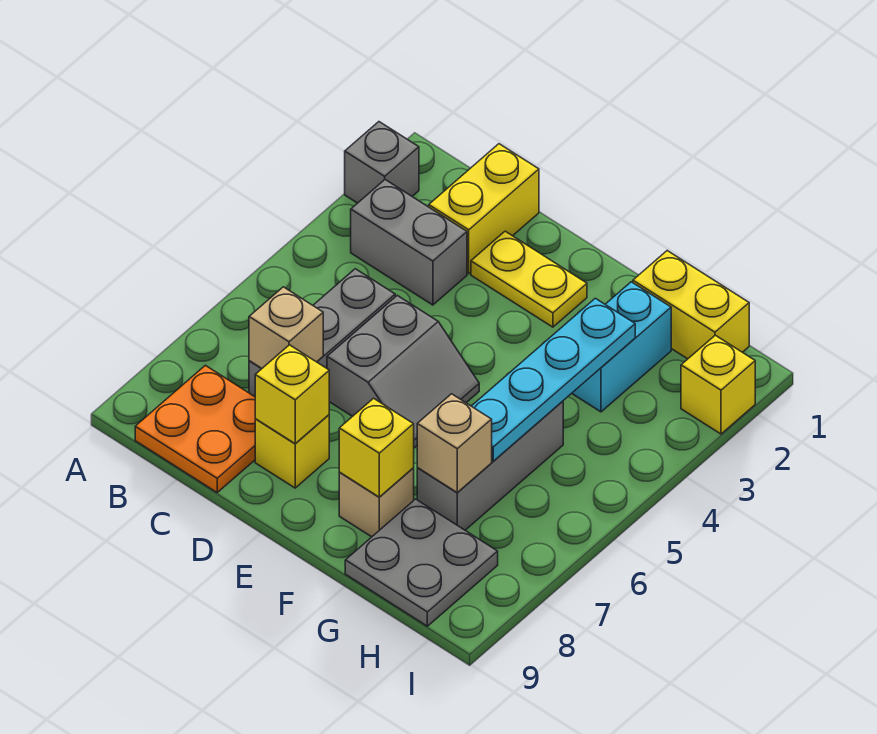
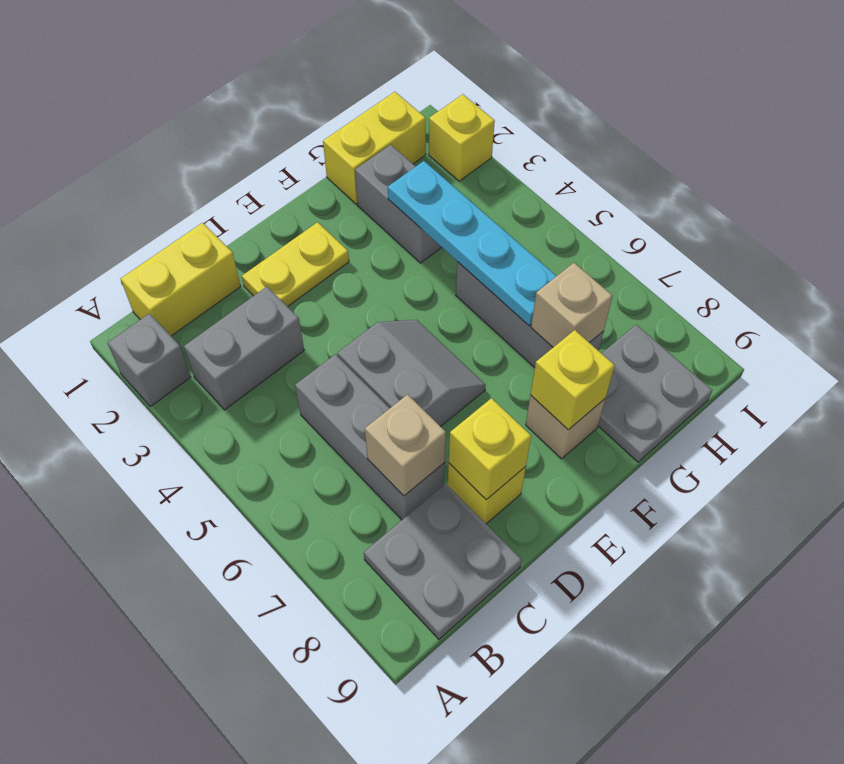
orange plate B8:C9 level 1 -> grey plate B8:C9 level 1
yellow brick C1:C2 level 1 -> yellow brick B1:C1 level 1
cyan brick G2:G3 level 1 -> grey brick G2:G3 level 1

